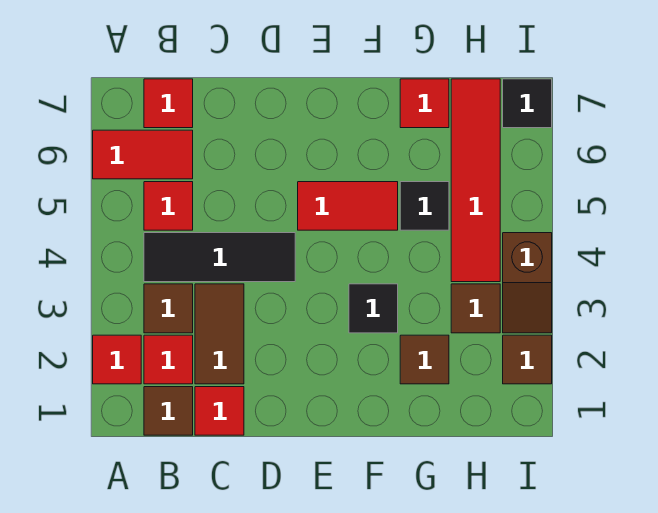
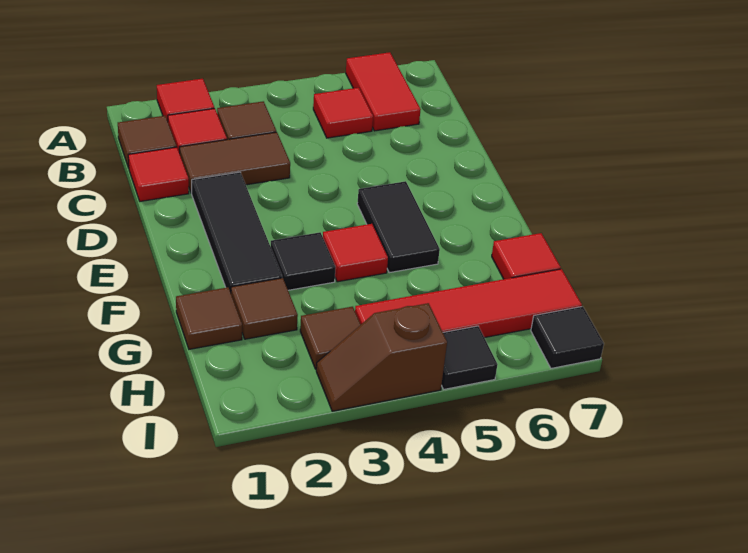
black tile B4:D4 level 1 -> black tile D2:F2 level 1
red tile B7 level 1 -> red tile F4 level 1
red tile E5:F5 level 1 -> black tile E5:F5 level 1
black tile G5 level 1 -> black tile I5 level 1
brown tile I2 level 1 -> brown tile G1 level 1

